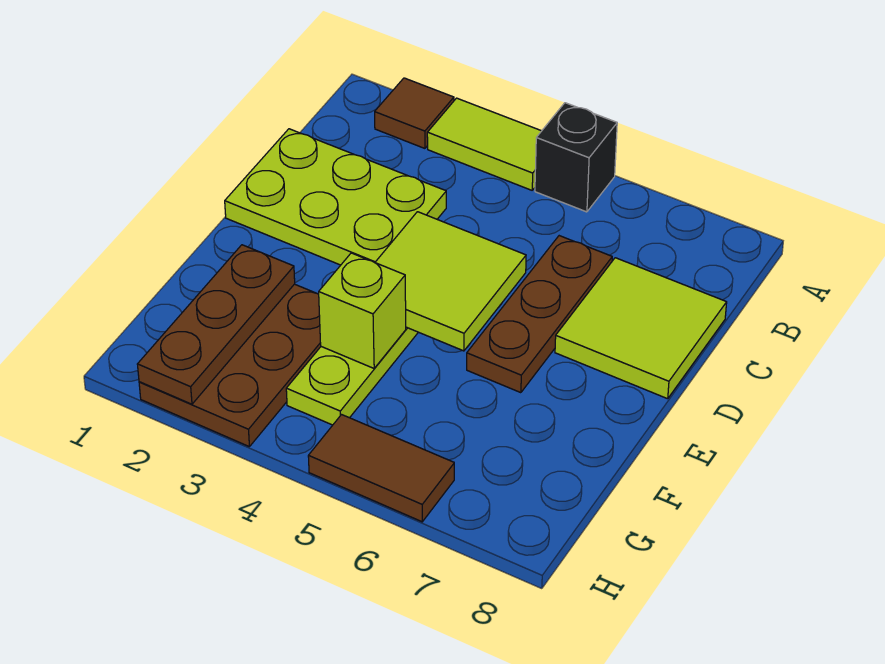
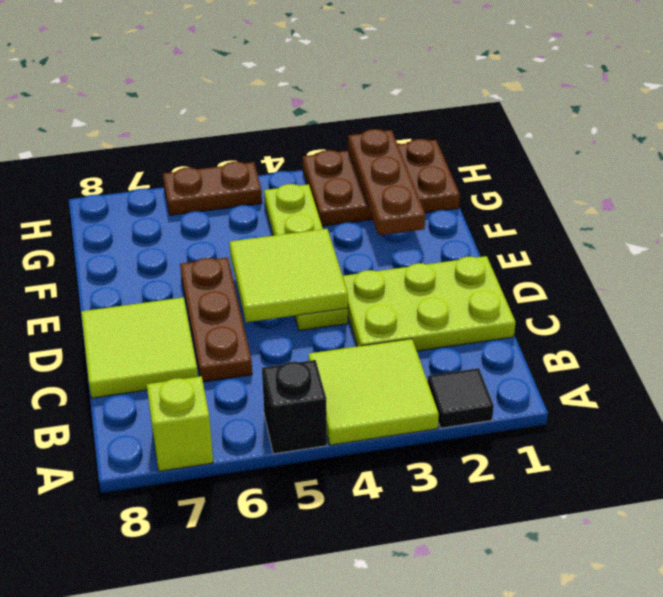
brown tile A2 level 1 -> black tile A2 level 1
lime tile A3:A4 level 1 -> lime tile A3:B4 level 1
brown plate F2:H3 level 1 -> brown plate G1:H3 level 1
lime brick F4 level 2 -> lime brick A7 level 1
brown tile H5:H6 level 1 -> brown plate H5:H6 level 1

